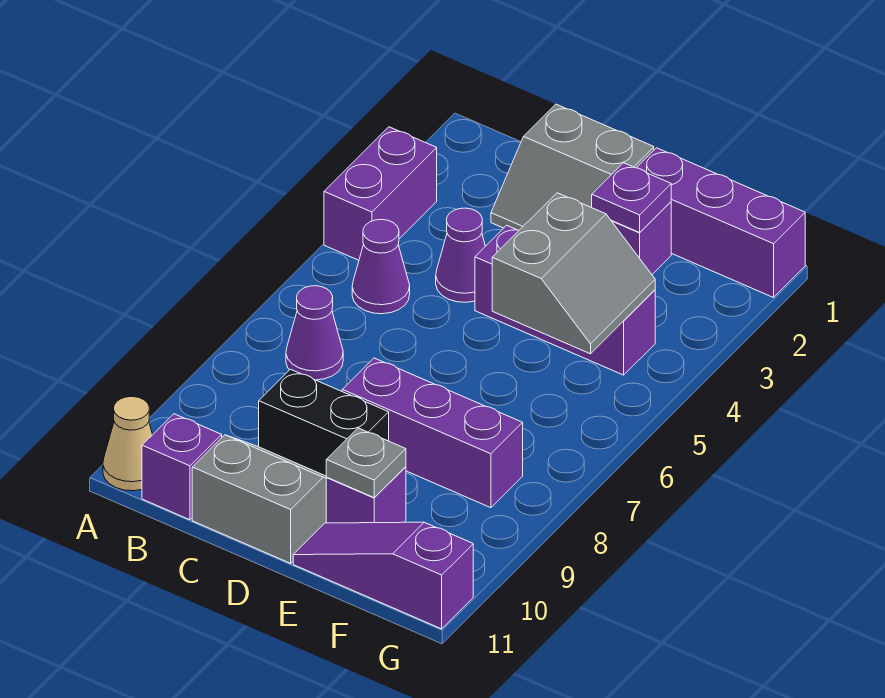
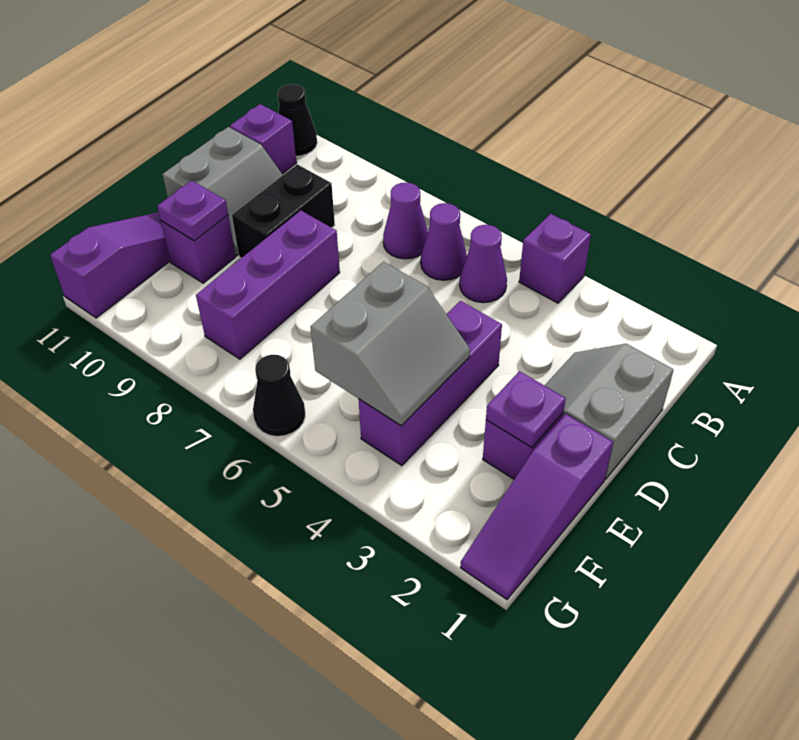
purple brick A3:A4 level 1 -> purple brick A4 level 1
tan cone A11 level 1 -> black cone A11 level 1
purple cone C4 level 1 -> purple cone B6 level 1
purple brick E1:G1 level 1 -> purple slope E1:G1 level 1 top E
grey slope E4:F5 level 2 top E -> grey slope E4:F5 level 2 top 5
grey plate E10 level 2 -> purple plate E10 level 2
none -> black cone G6 level 1

